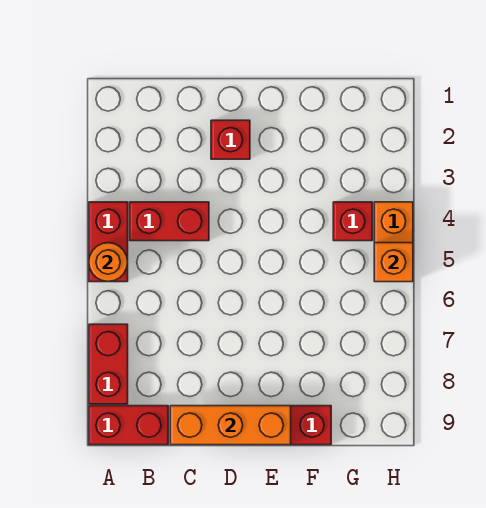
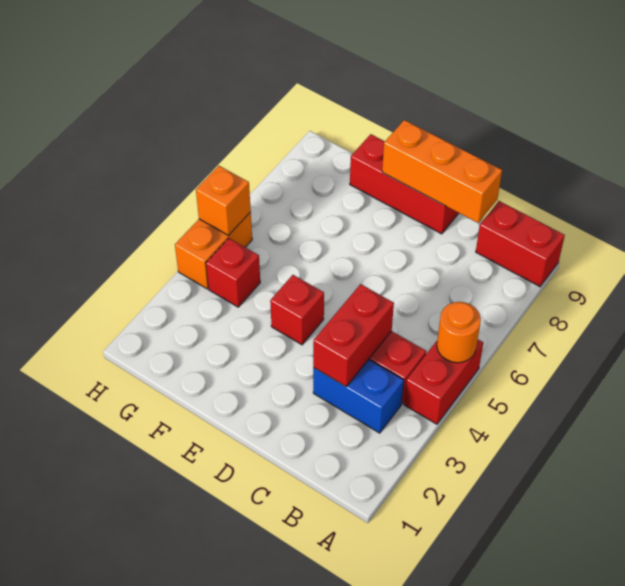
red brick A7:A8 level 1 -> red brick C3:C4 level 2
none -> blue brick B3:C3 level 1
red brick D2 level 1 -> red brick E4 level 1

